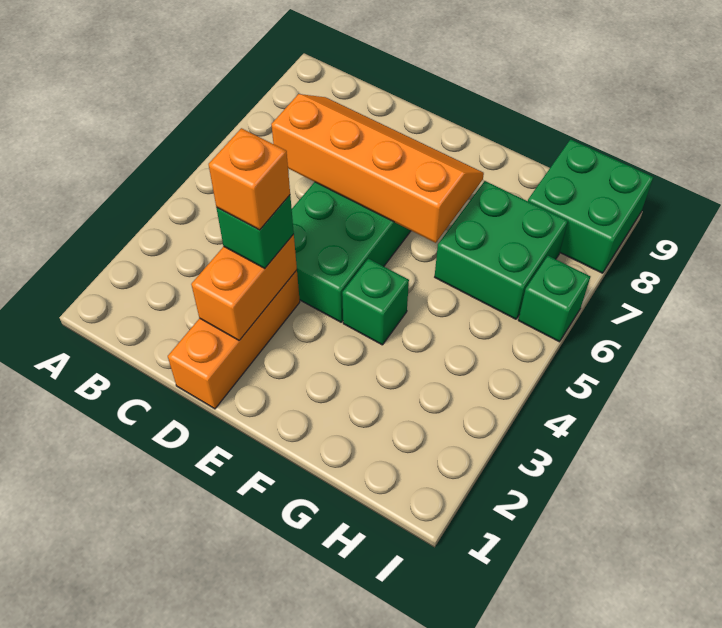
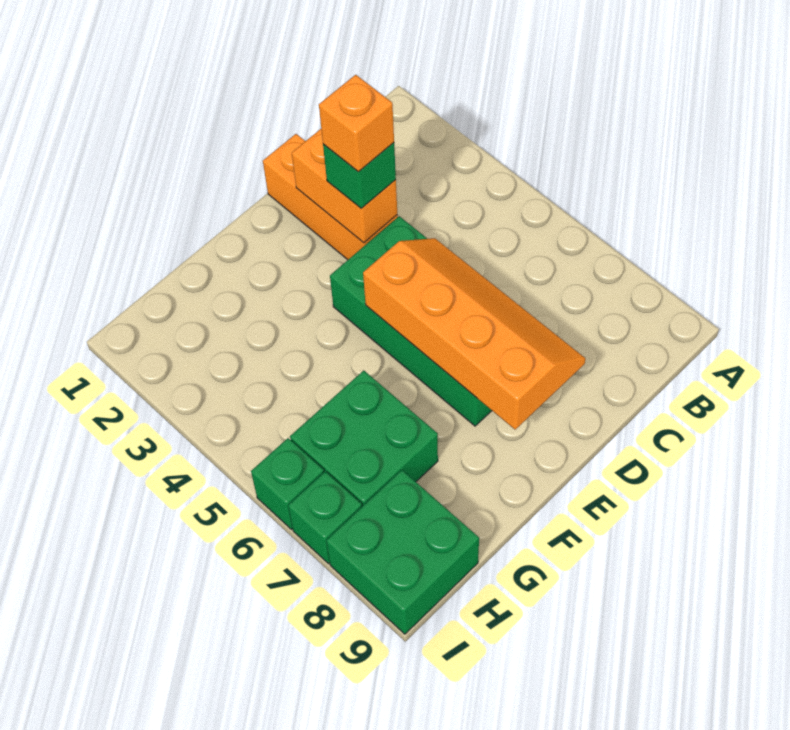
orange slope C6:F7 level 2 top 6 -> orange slope D5:E8 level 2 top E
green brick F4 level 1 -> green brick I7 level 1

